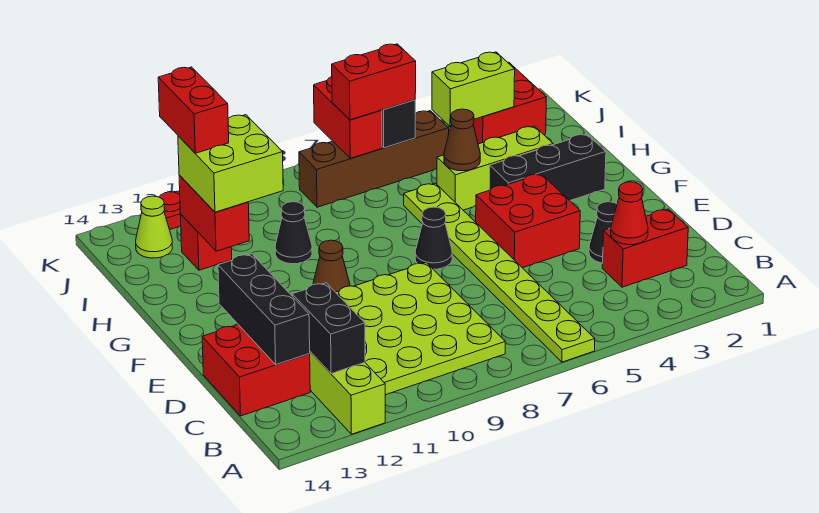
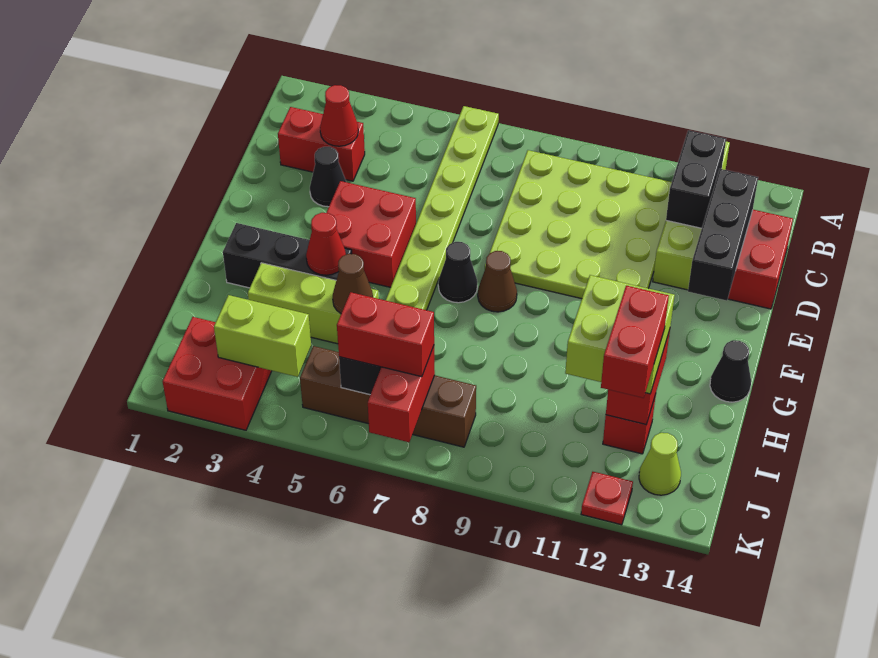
brown cone F10 level 1 -> brown cone F8 level 1
none -> red cone G4 level 2
black cone H10 level 1 -> black cone G14 level 1

